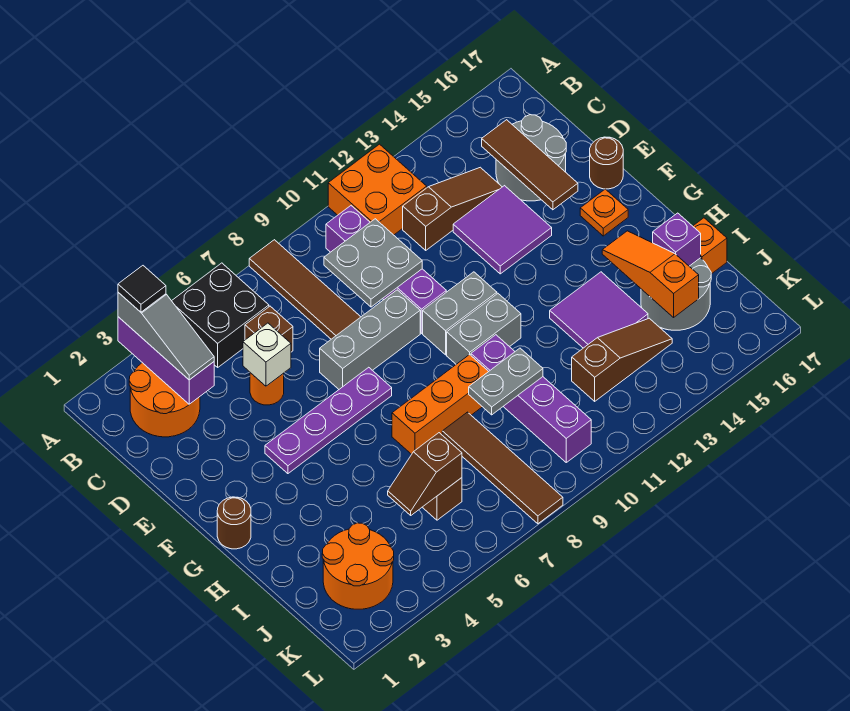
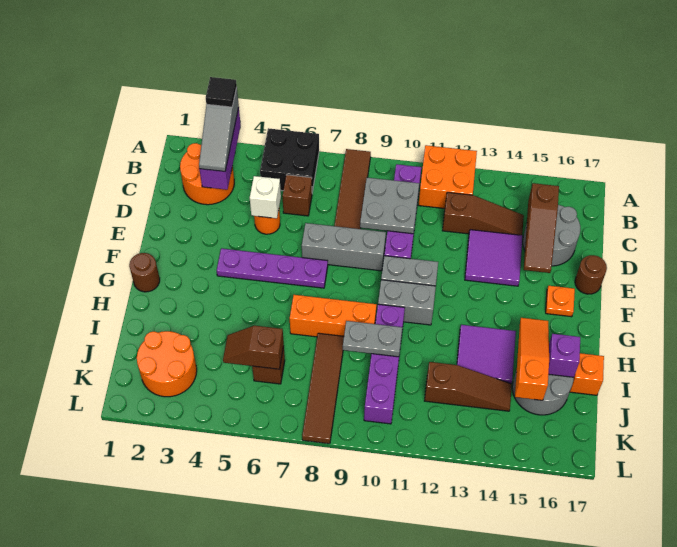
brown tile C15:E15 level 2 -> brown slope C15:E15 level 2 top C

